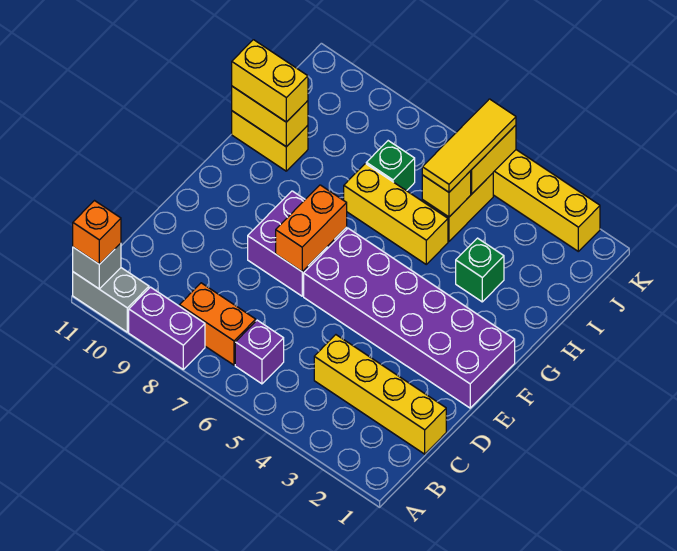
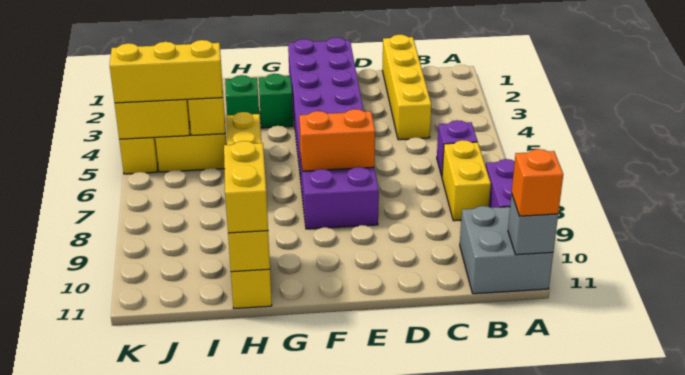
grey brick A10:A11 level 1 -> grey brick A10:B11 level 1
orange brick B7:B8 level 1 -> yellow brick B7:B8 level 1
yellow tile I5:K5 level 3 -> yellow brick I5:K5 level 3
green brick I7 level 1 -> green brick G3 level 1

